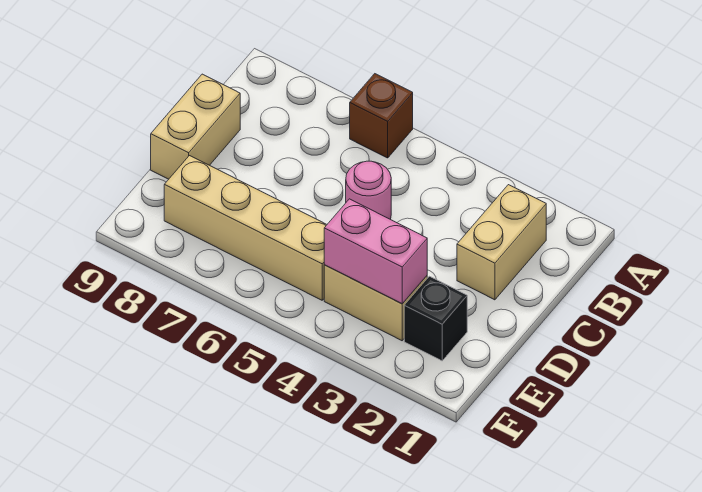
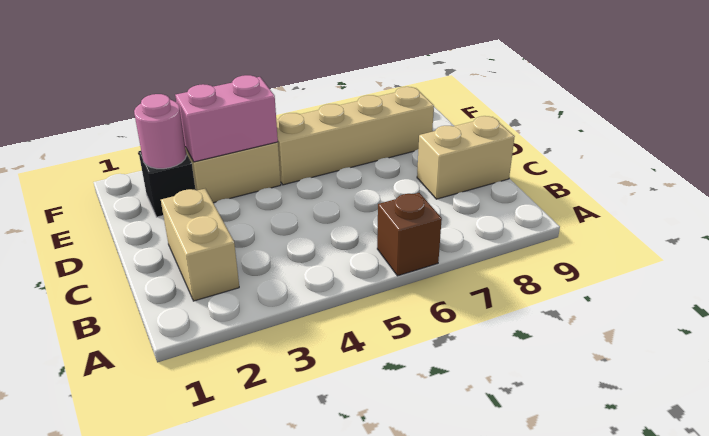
pink round brick C5 level 1 -> pink round brick E2 level 2
tan brick C9:D9 level 1 -> tan brick C8:C9 level 1

